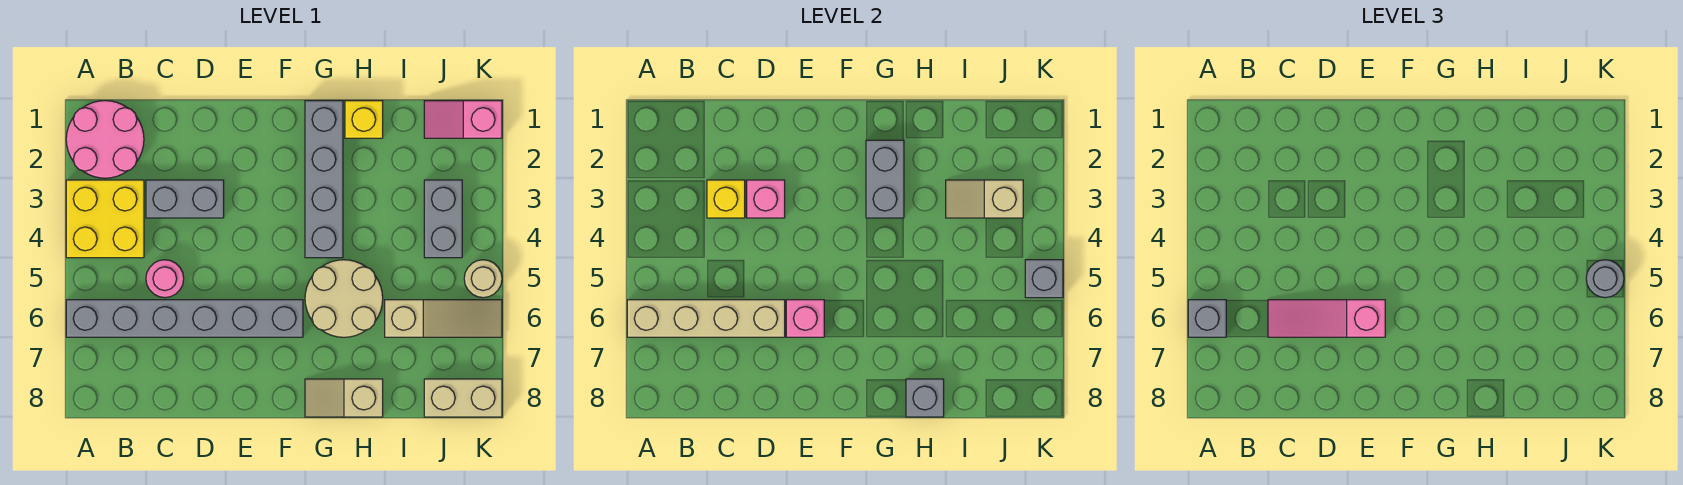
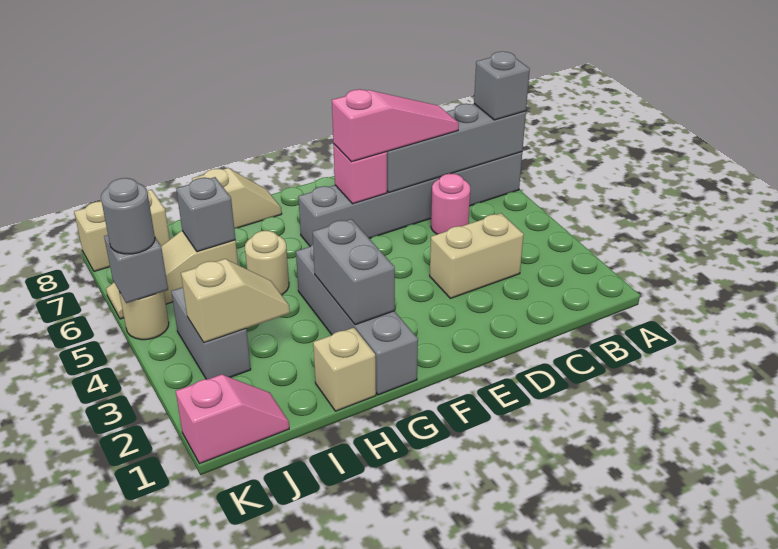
pink round brick A1:B2 level 1 -> none
yellow brick A3:B4 level 1 -> none
tan brick A6:D6 level 2 -> grey brick A6:D6 level 2
grey brick C3:D3 level 1 -> tan brick C3:D3 level 1
yellow brick C3 level 2 -> none
pink brick D3 level 2 -> none
tan round brick G5:H6 level 1 -> tan round brick H5 level 1
yellow brick H1 level 1 -> tan brick H1 level 1
grey brick H8 level 2 -> grey brick I6 level 2

